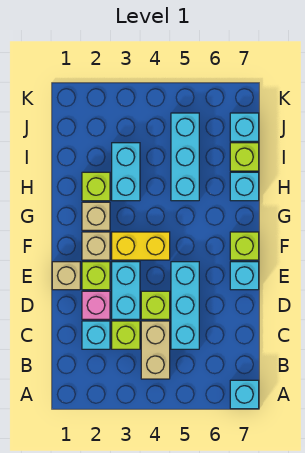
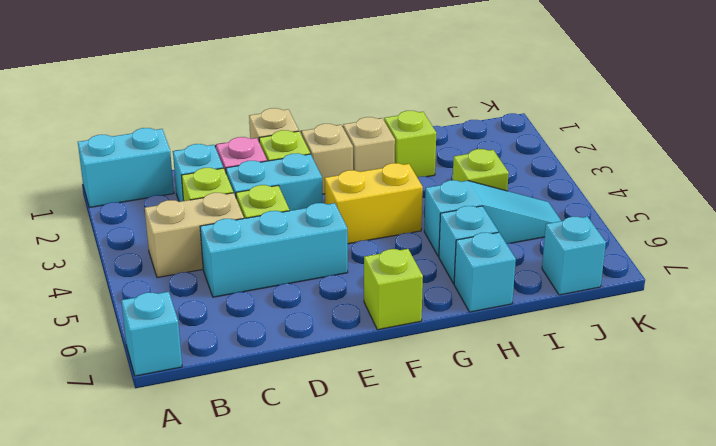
cyan brick E7 level 1 -> cyan brick H6 level 1
yellow brick F3:F4 level 1 -> yellow brick F4:G4 level 1
cyan brick H3:I3 level 1 -> cyan brick A1:B1 level 1
cyan brick H5:J5 level 1 -> cyan slope H5:J5 level 1 top H
lime brick I7 level 1 -> lime brick I4 level 1

